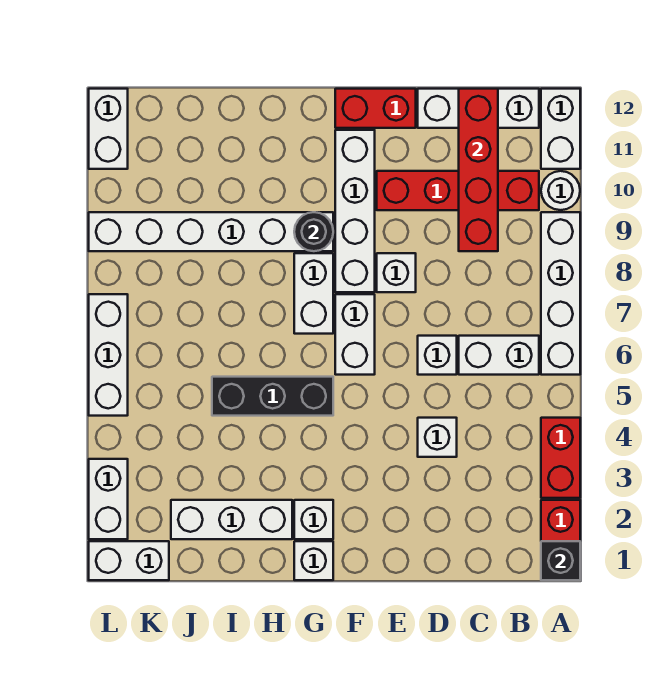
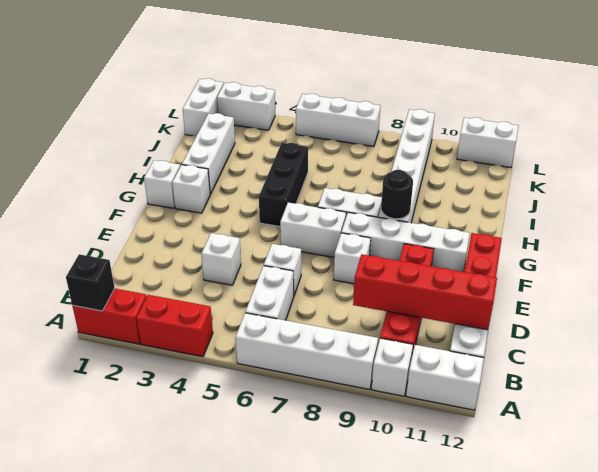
white round brick A10 level 1 -> white brick A10 level 1

